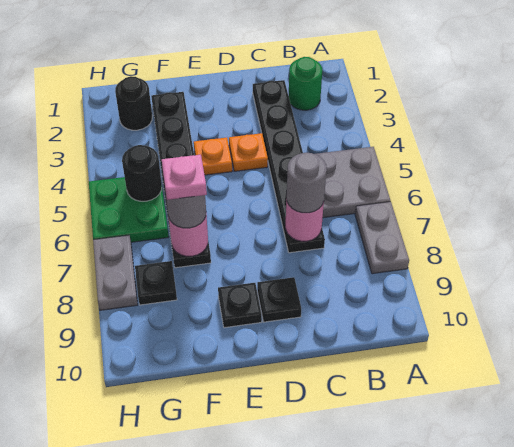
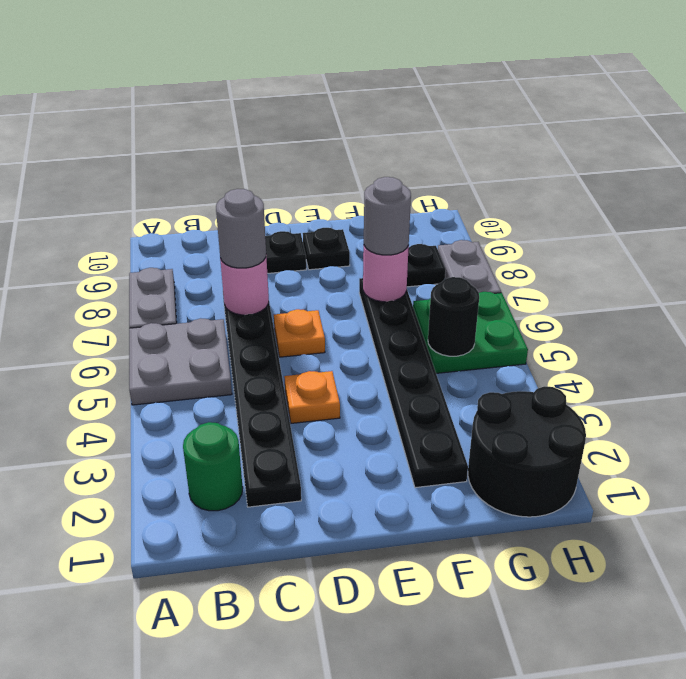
orange plate E4 level 1 -> orange plate D6 level 1
pink plate F7 level 4 -> none
black round brick G2 level 1 -> black round brick G1:H2 level 1

